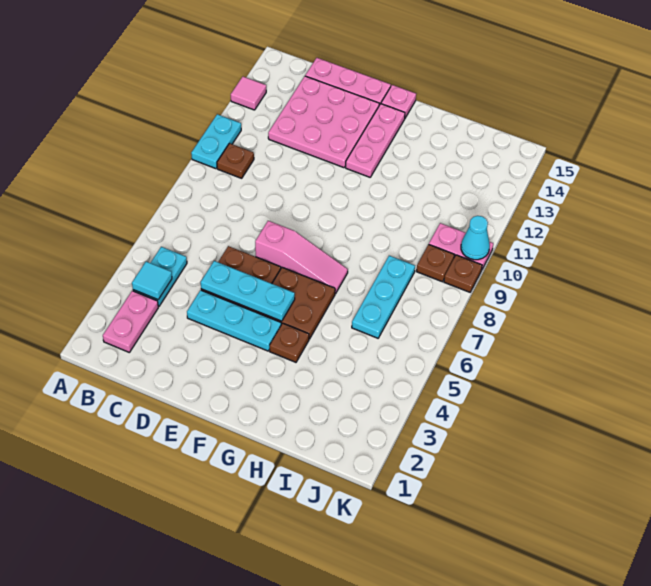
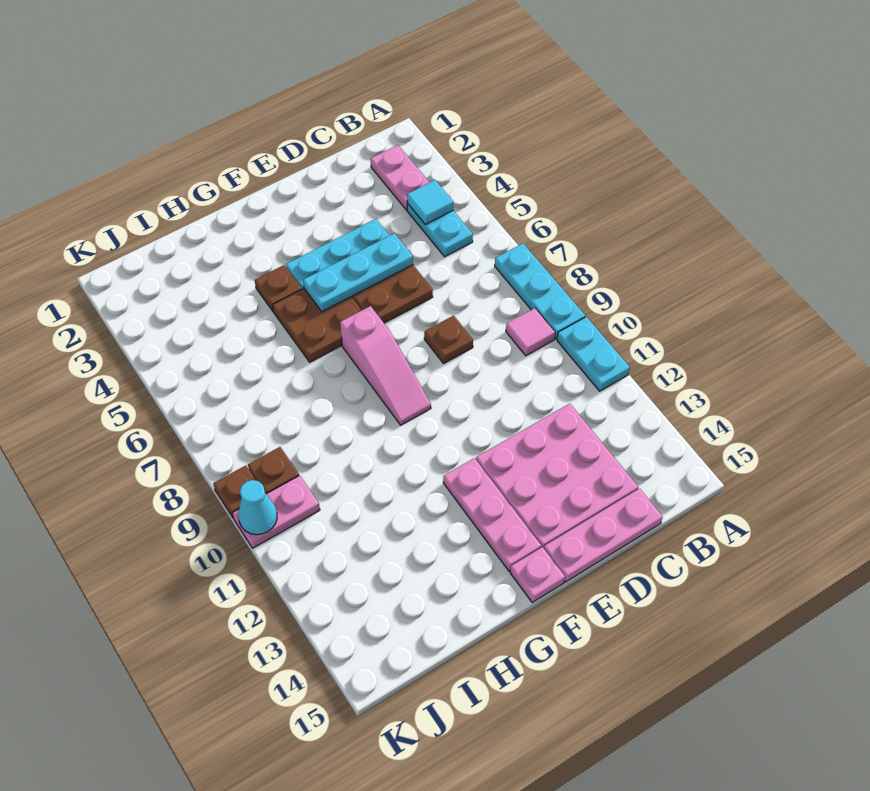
pink tile A13 level 1 -> pink tile B9 level 1
brown plate B10 level 1 -> brown plate D8 level 1
pink slope E7:G7 level 1 top E -> pink slope F7:F9 level 1 top 7
cyan plate I6:I8 level 1 -> cyan plate A7:A9 level 1

